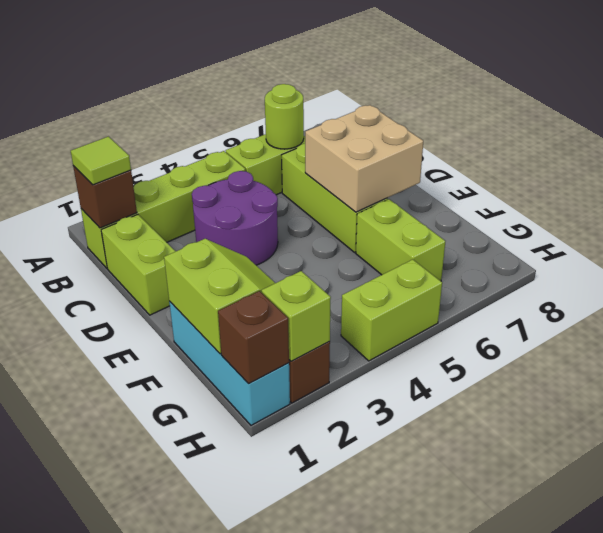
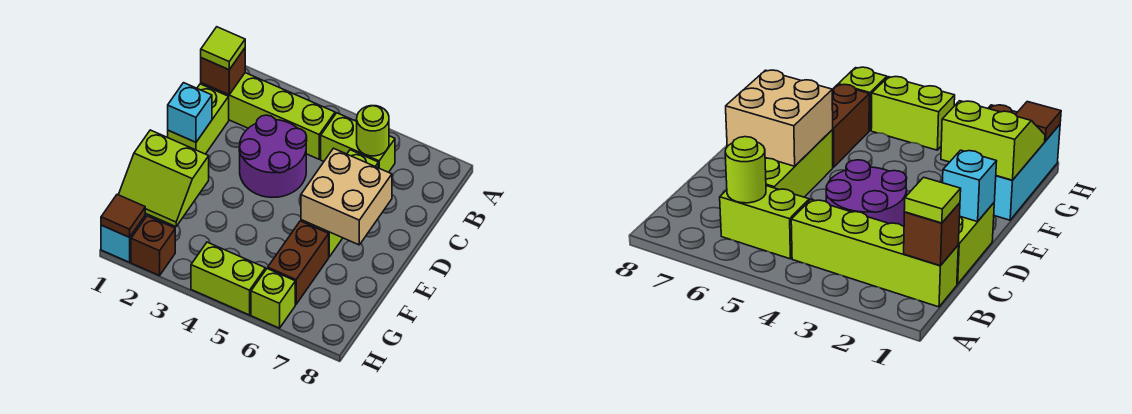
none -> cyan brick D1 level 2
lime slope F1:G2 level 2 top 1 -> lime slope F1:G2 level 2 top F
lime brick F6:G6 level 1 -> brown brick F6:G6 level 1
brown brick H1 level 2 -> brown tile H1 level 2
lime brick H2 level 2 -> lime brick H6 level 1

